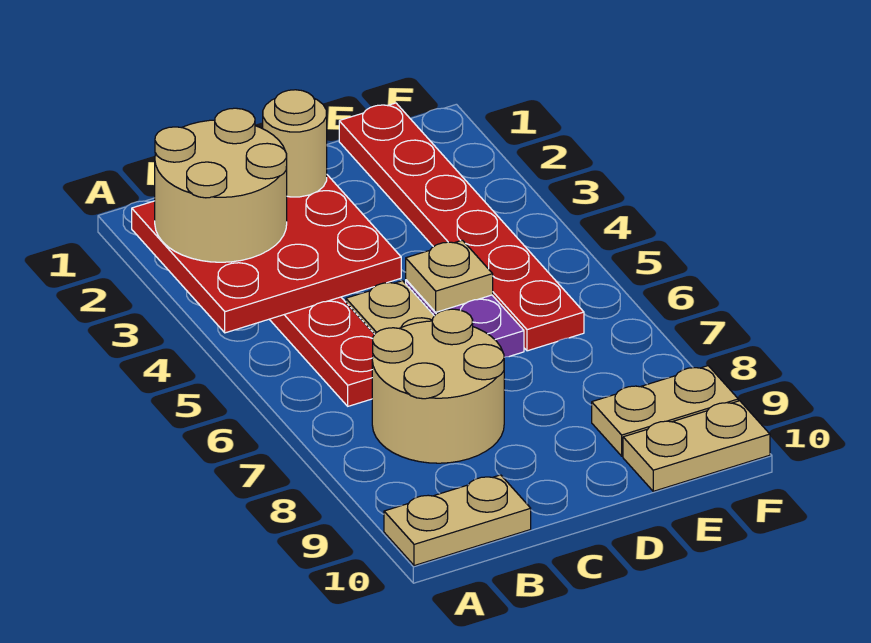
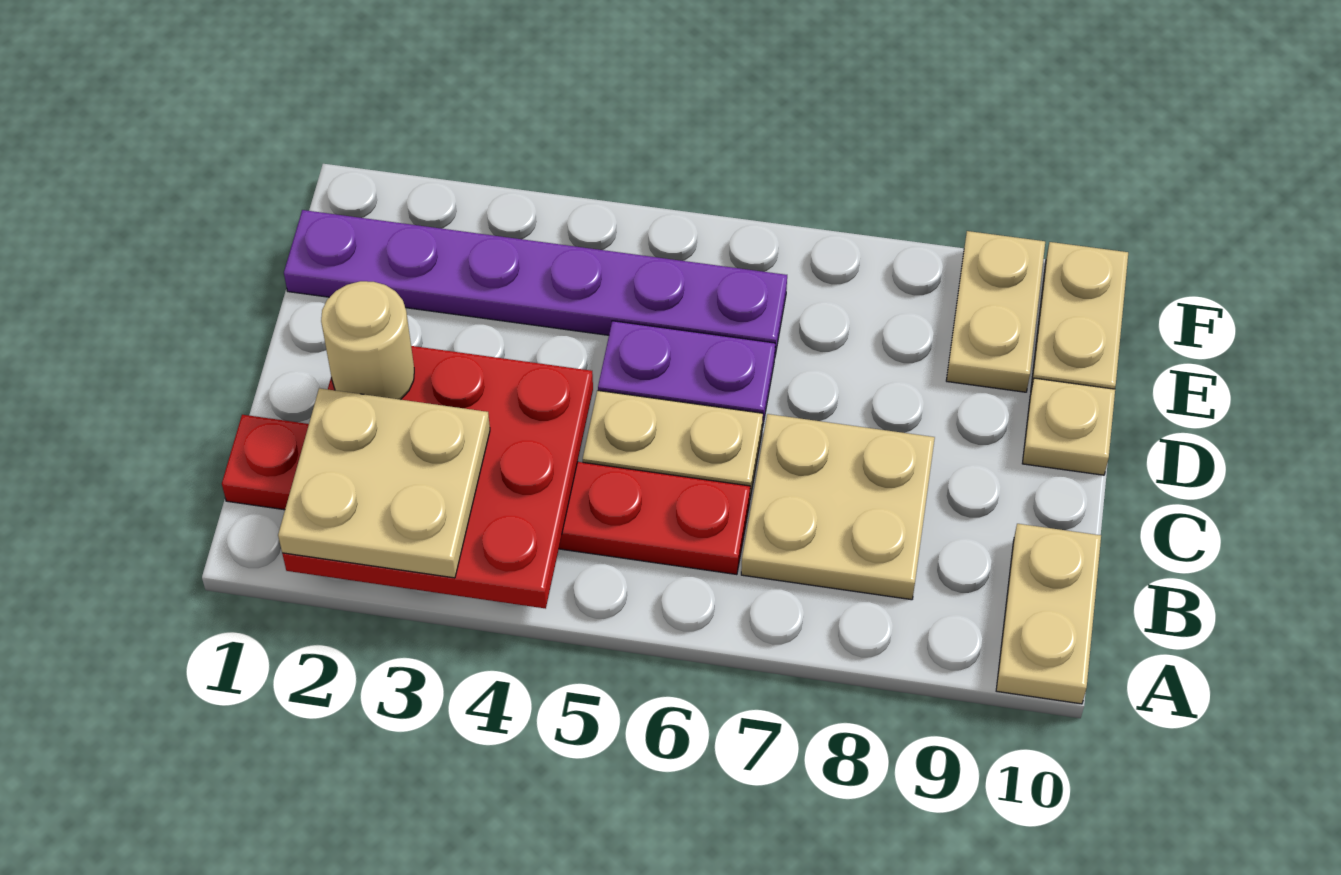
tan round brick A2:B3 level 3 -> tan plate A2:B3 level 3
tan round brick B7:C8 level 1 -> tan plate B7:C8 level 1
tan plate D5 level 2 -> tan plate D10 level 1
red plate E1:E6 level 1 -> purple plate E1:E6 level 1

